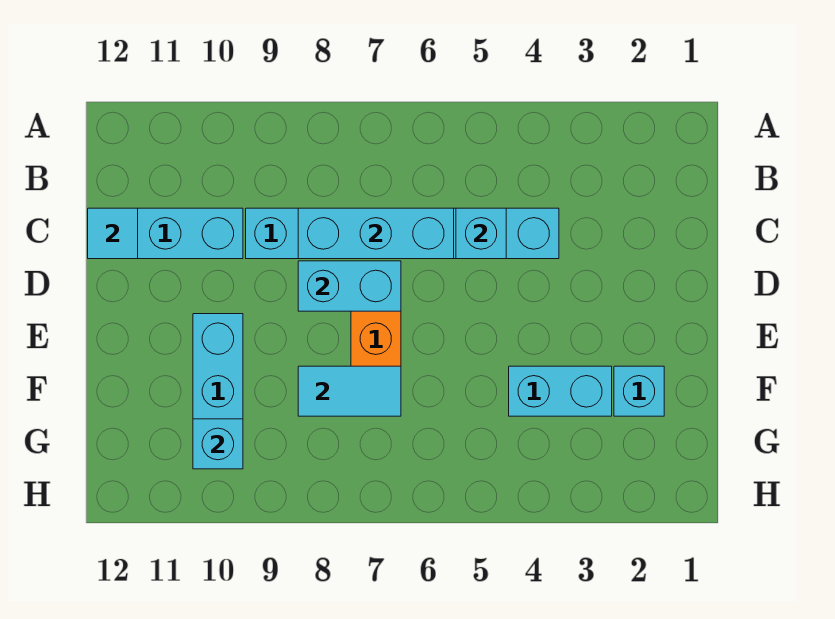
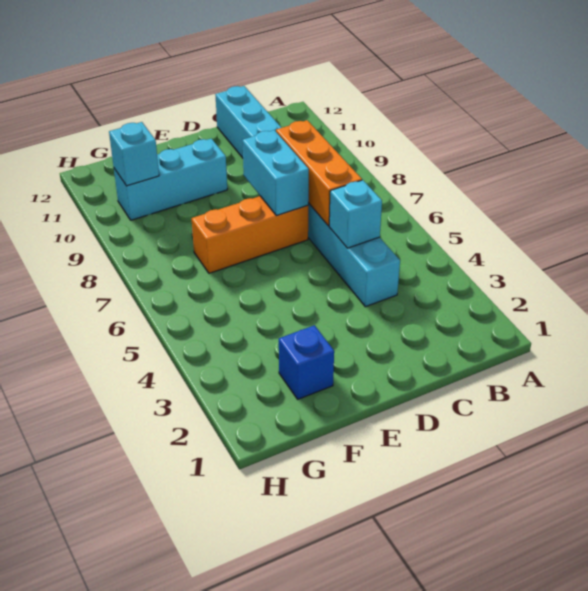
cyan brick C6:C8 level 2 -> orange brick C6:C8 level 2
cyan tile C12 level 2 -> none
cyan brick F2 level 1 -> blue brick F2 level 1
cyan brick F3:F4 level 1 -> none
cyan tile F7:F8 level 2 -> none

